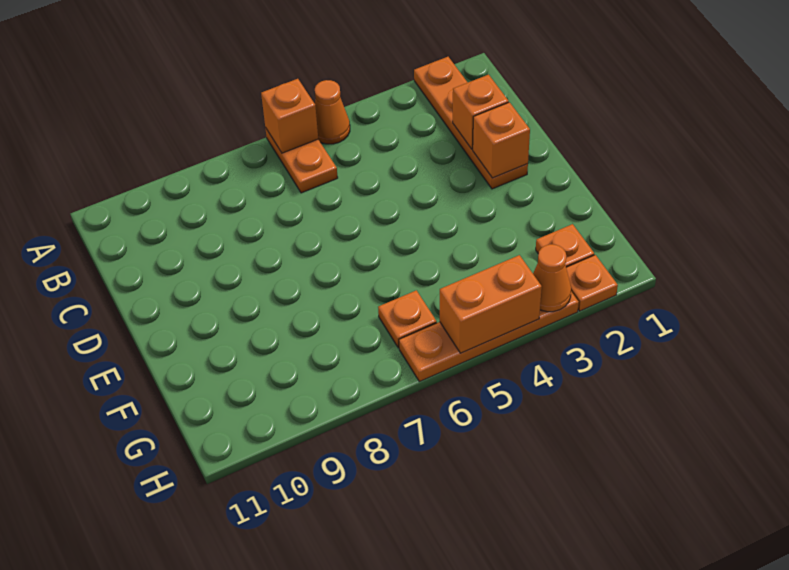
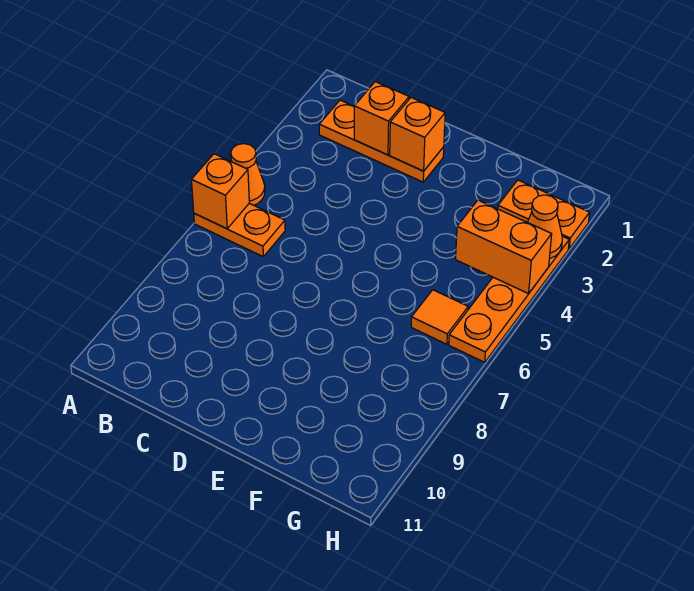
orange plate A2:D2 level 1 -> orange plate B2:D2 level 1
orange plate G6 level 1 -> orange tile G6 level 1
orange brick H4:H5 level 2 -> orange brick G4:H4 level 2

